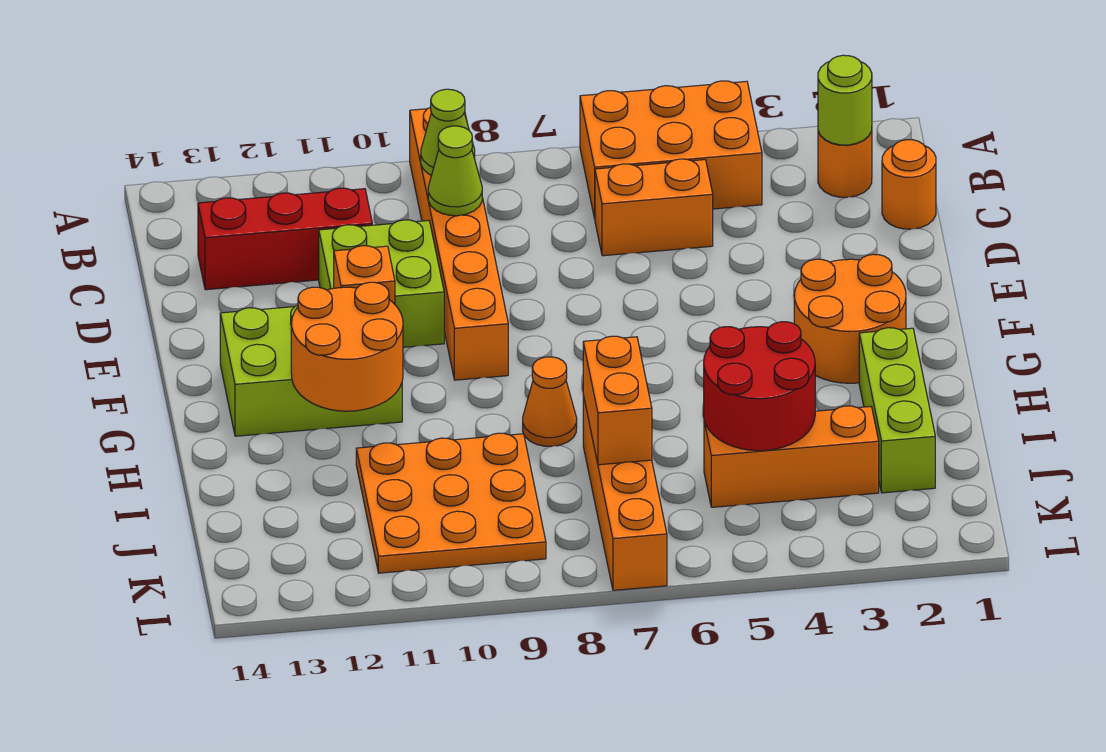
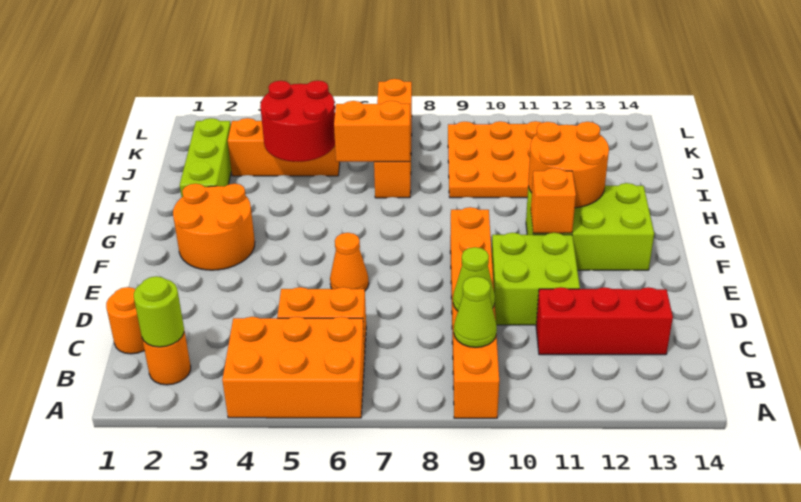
orange cone H8 level 1 -> orange cone E6 level 1
orange brick I7:J7 level 2 -> orange brick I6:I7 level 2

